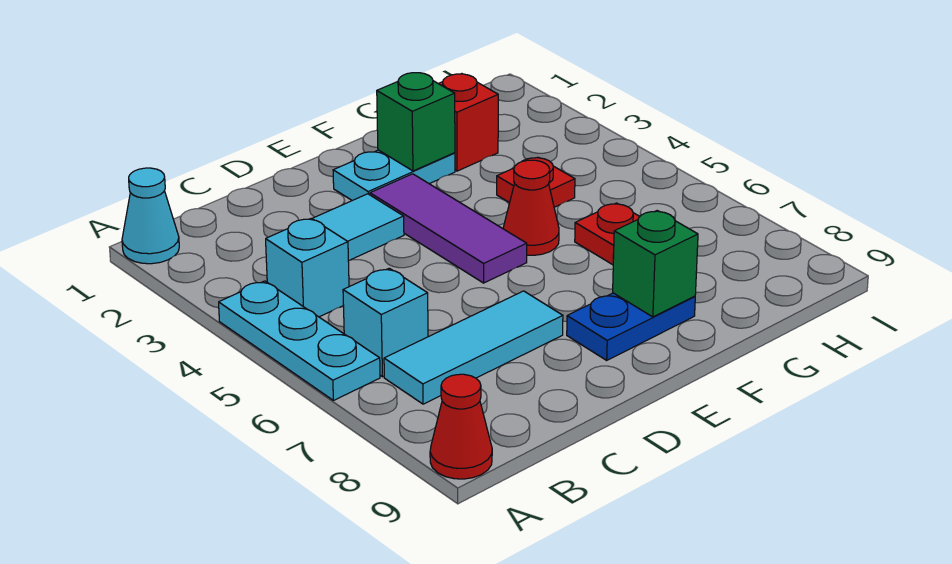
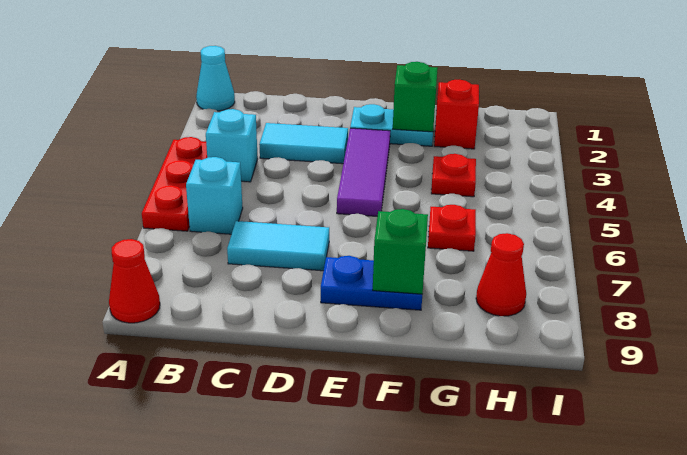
cyan plate A4:A6 level 1 -> red plate A4:A6 level 1
cyan tile B7:D7 level 1 -> cyan tile C7:D7 level 1
red cone F5 level 1 -> red cone H8 level 1

